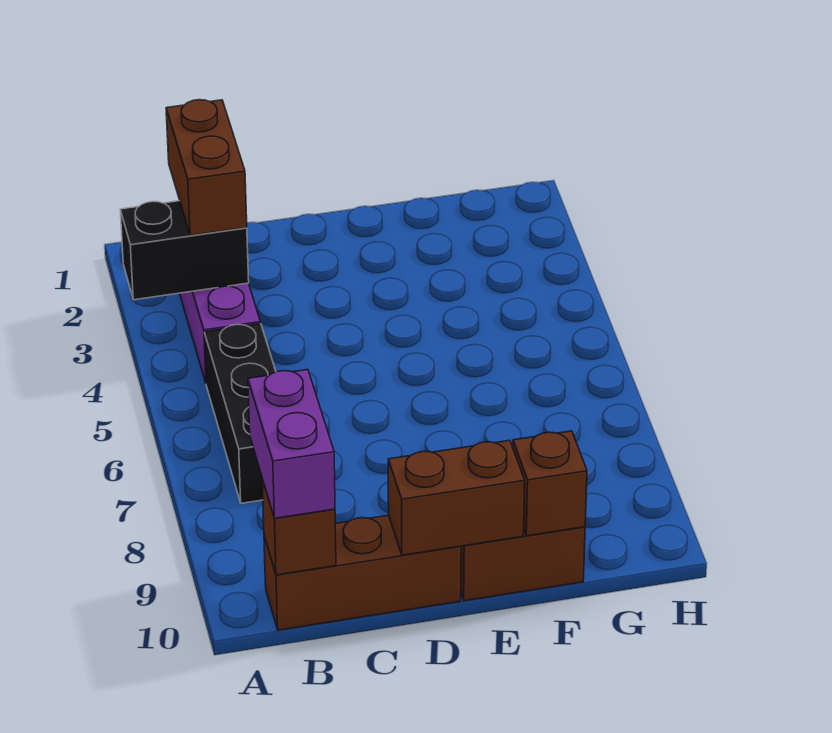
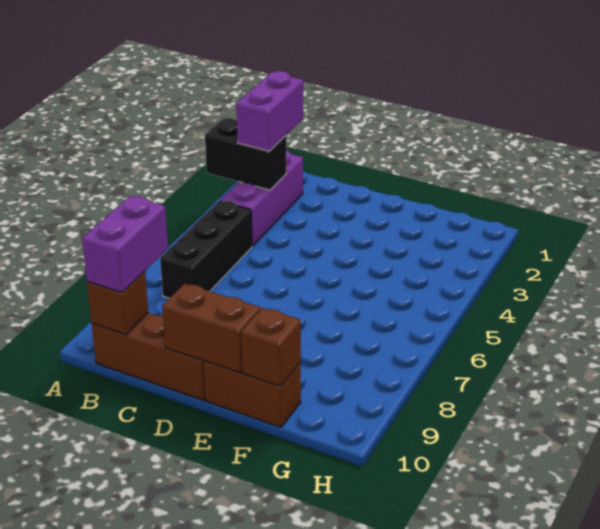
brown brick B2:B3 level 3 -> purple brick B2:B3 level 3

